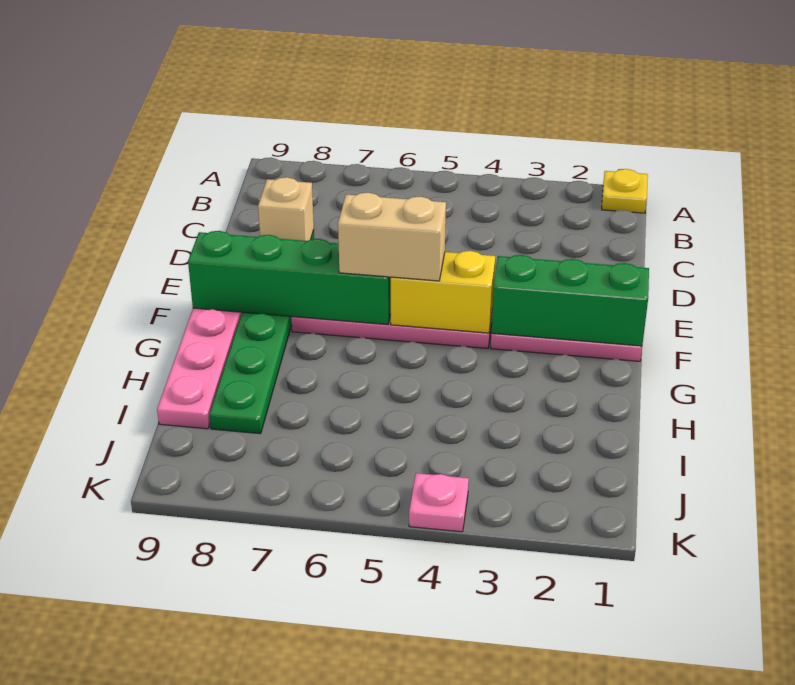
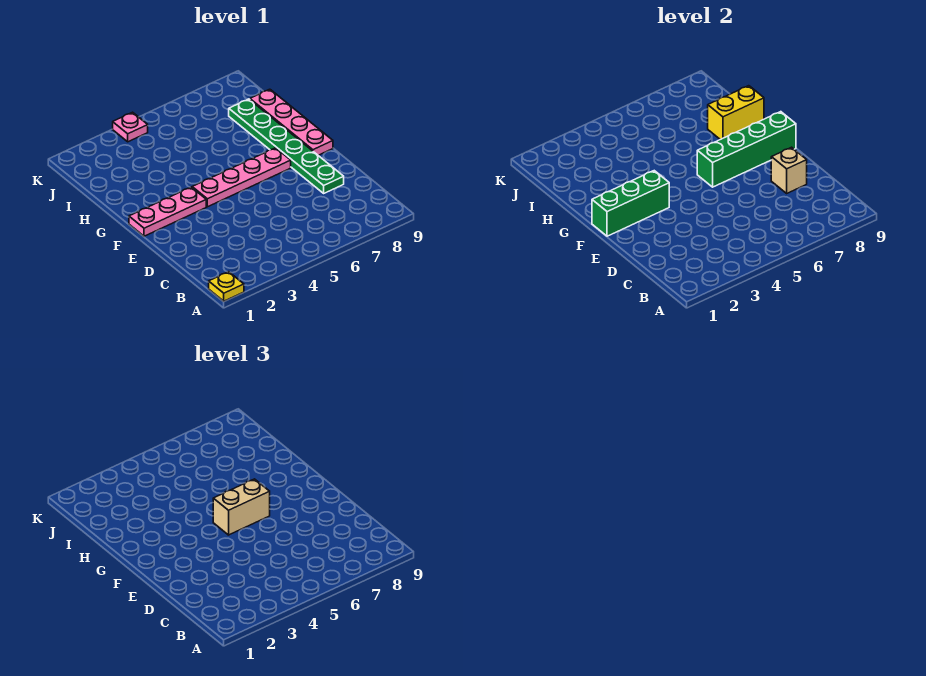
yellow brick F4:F5 level 2 -> yellow brick H8:H9 level 2

